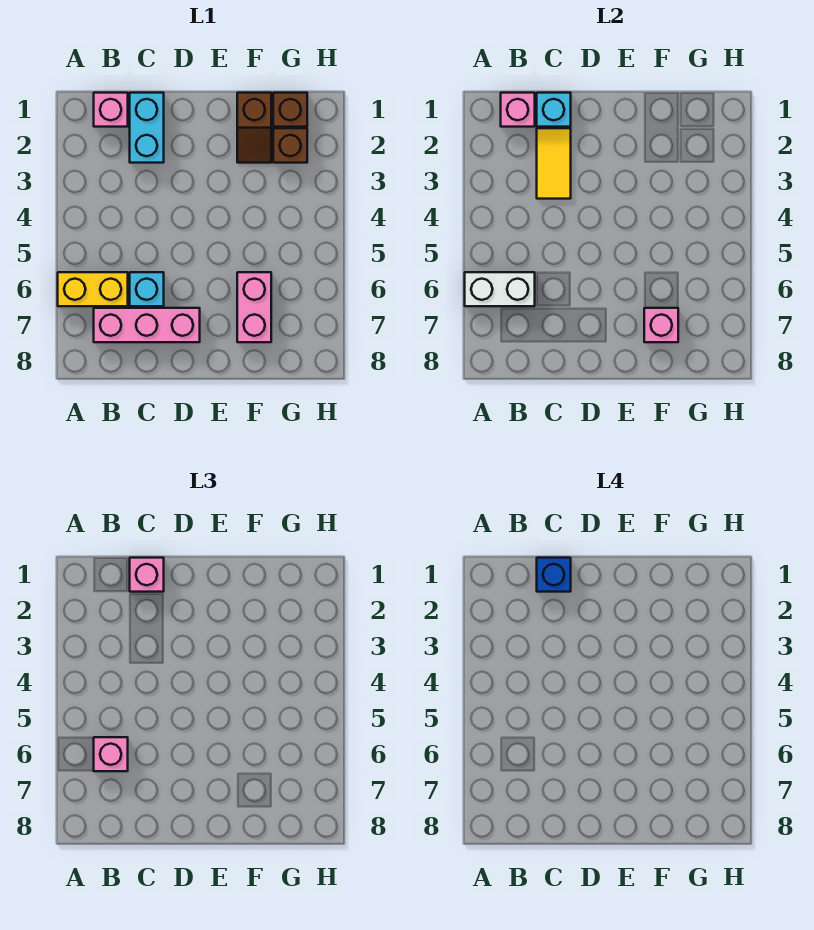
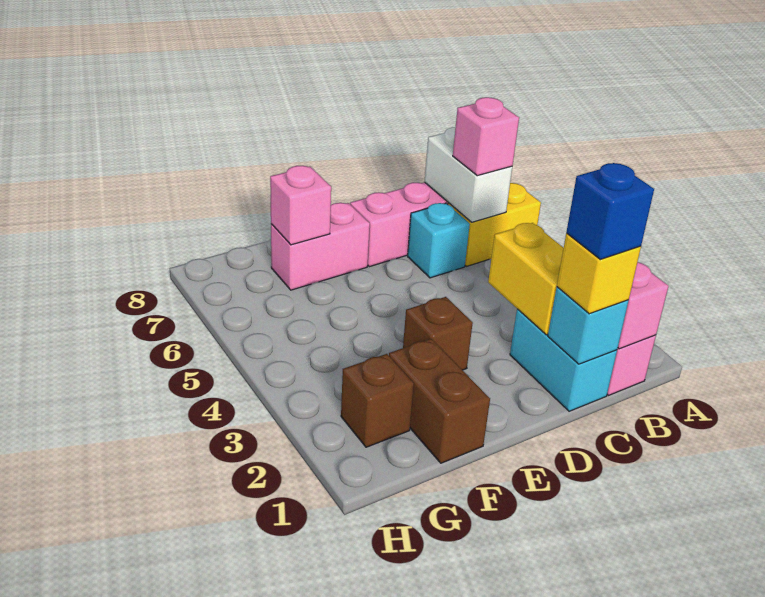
white brick A6:B6 level 2 -> white brick B6:B7 level 2
pink brick C1 level 3 -> yellow brick C1 level 3
yellow tile C2:C3 level 2 -> yellow brick C2:C3 level 2
brown slope F1:F2 level 1 top 1 -> brown brick F1:F2 level 1
pink brick F6:F7 level 1 -> pink brick E7:F7 level 1
brown brick G1 level 1 -> brown brick E3 level 1

